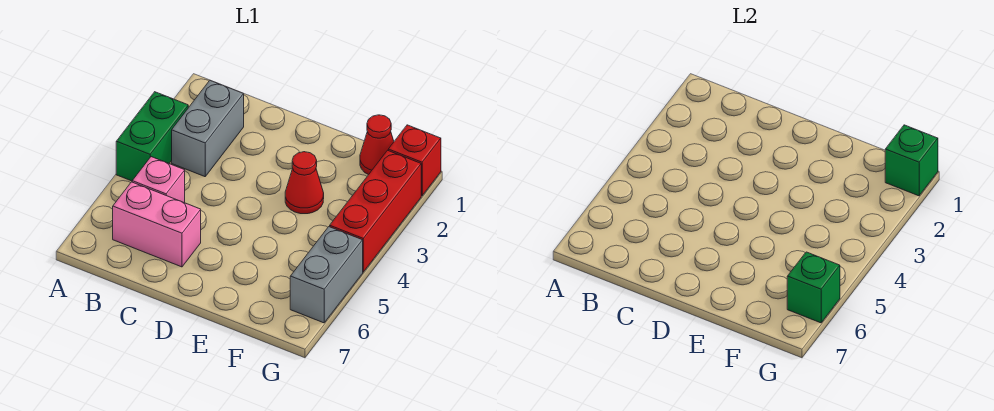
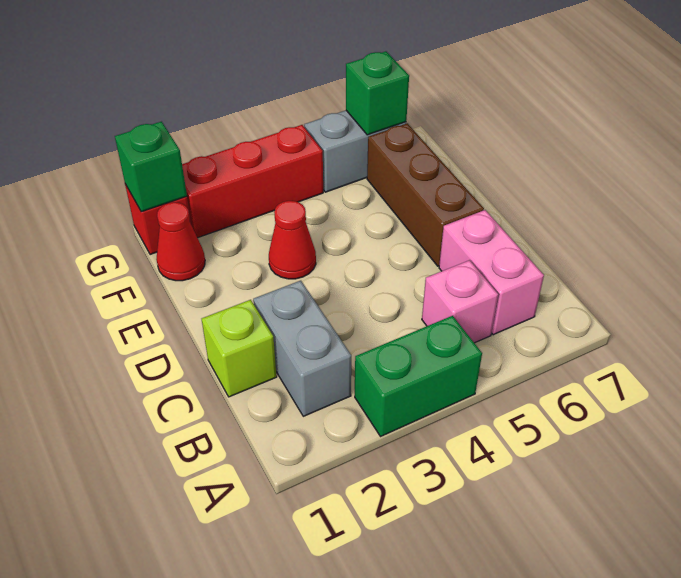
grey brick B2:B3 level 1 -> grey brick B2:C2 level 1
none -> lime brick C1 level 1
none -> brown brick D6:F6 level 1

